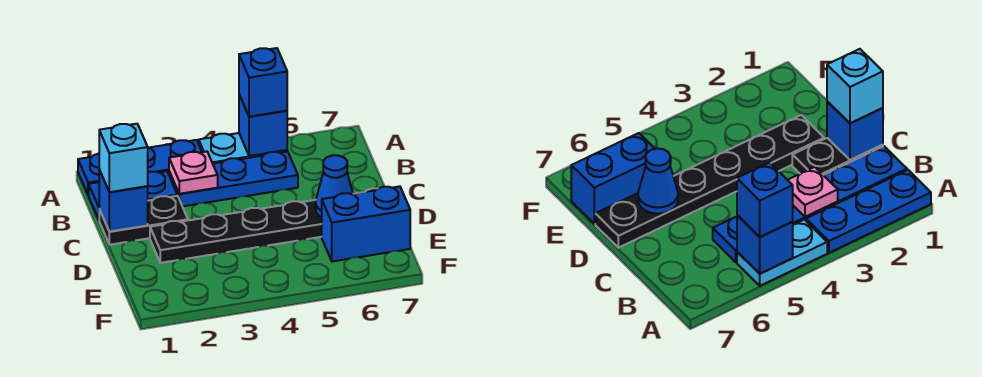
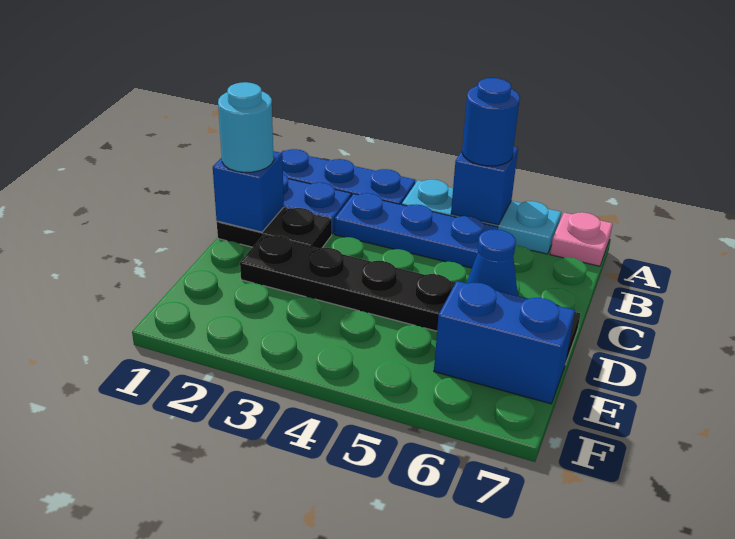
cyan plate A4:A5 level 1 -> cyan plate A4:A6 level 1
blue brick A5 level 3 -> blue round brick A5 level 3
pink plate B3 level 2 -> pink plate A7 level 1
cyan brick C1 level 3 -> cyan round brick C1 level 3

